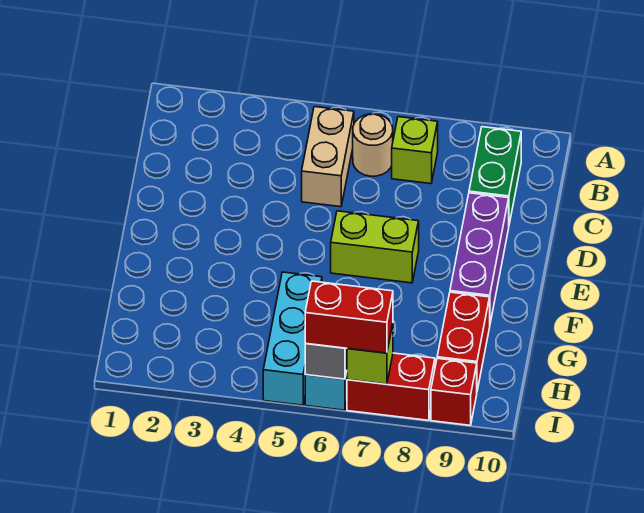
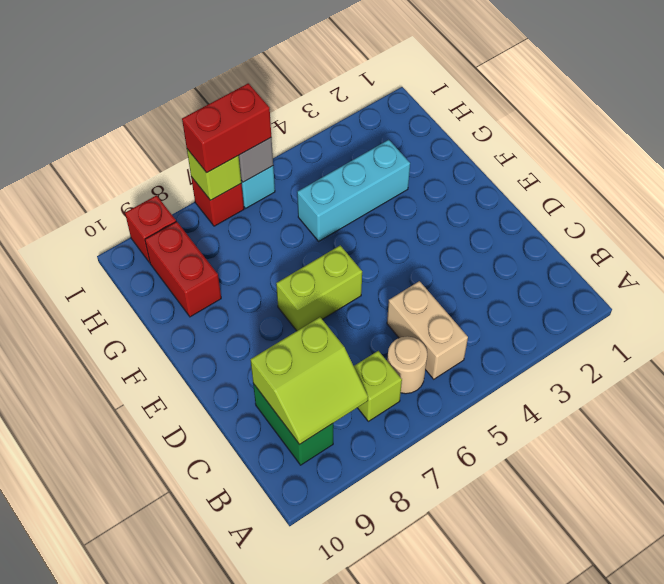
none -> lime slope B8:C9 level 2 top C
purple brick D9:F9 level 1 -> none
cyan brick G5:I5 level 1 -> cyan brick G3:G5 level 1
red brick I7:I8 level 1 -> red brick I7 level 1

